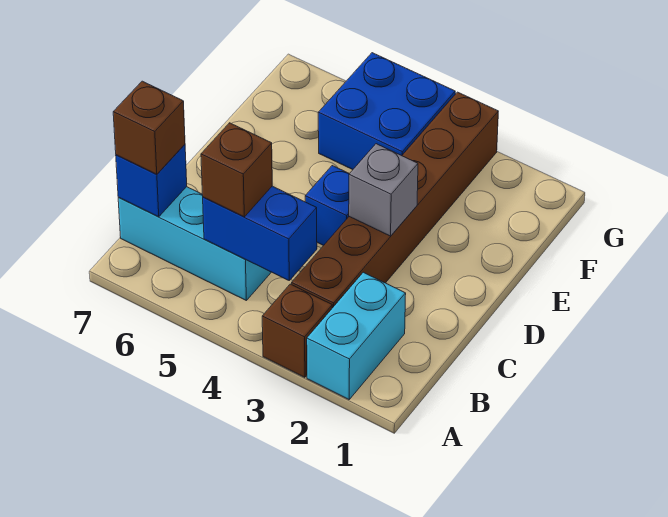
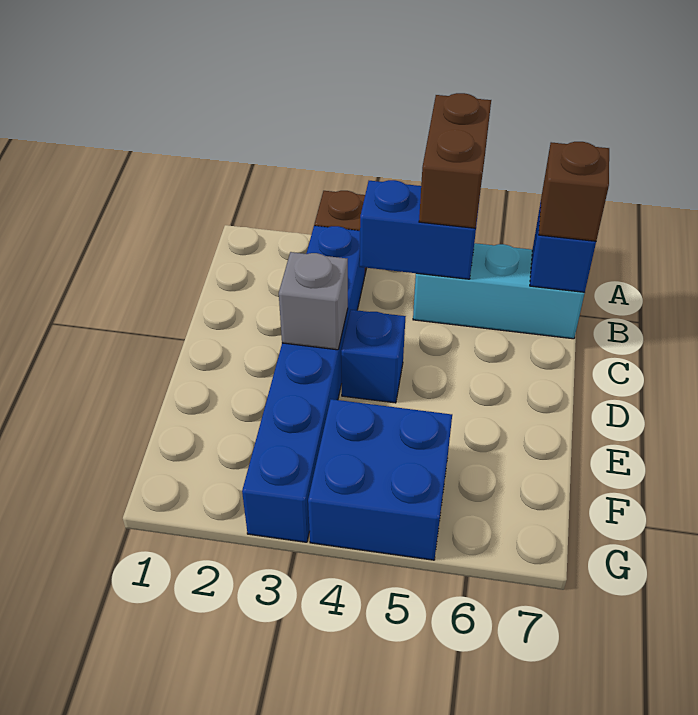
cyan brick A2:B2 level 1 -> none
brown brick B3:G3 level 1 -> blue brick B3:G3 level 1
brown brick B5 level 3 -> brown brick A5:B5 level 3

